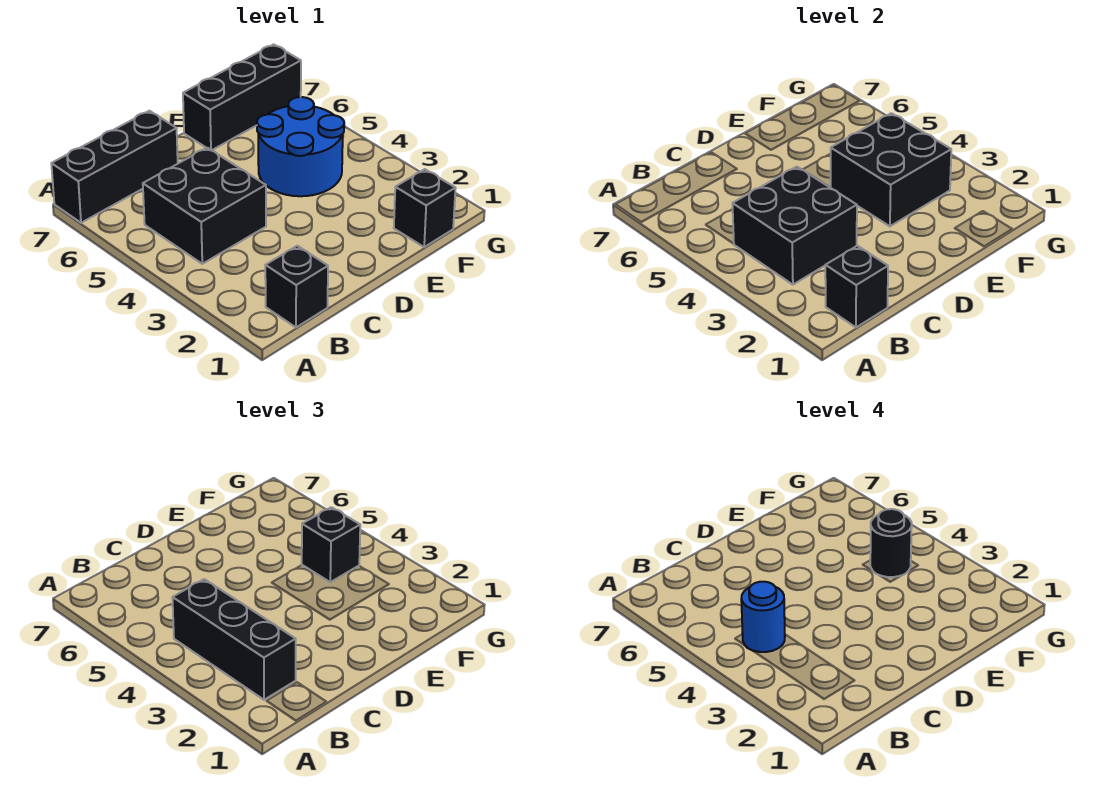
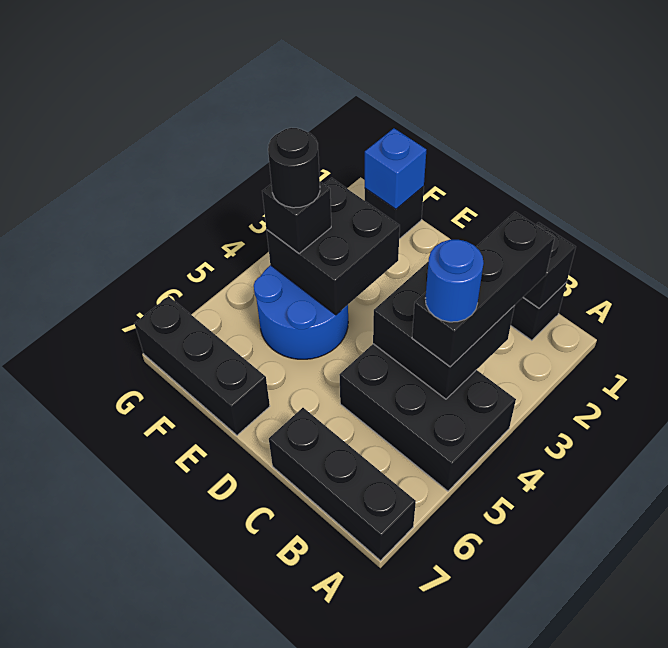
black brick B4:C5 level 1 -> black brick A4:C5 level 1
none -> blue brick F1 level 2

